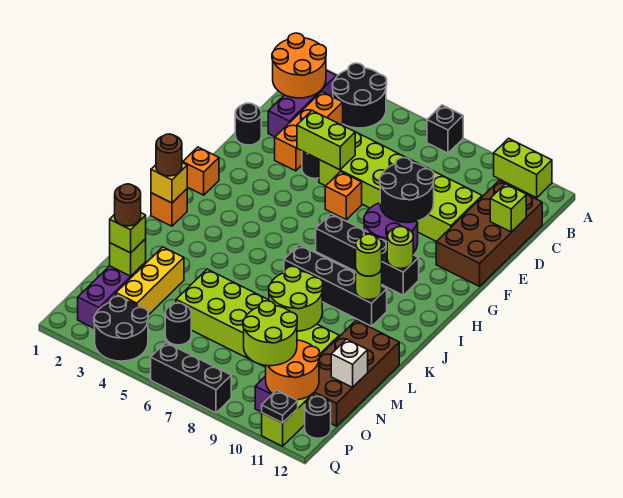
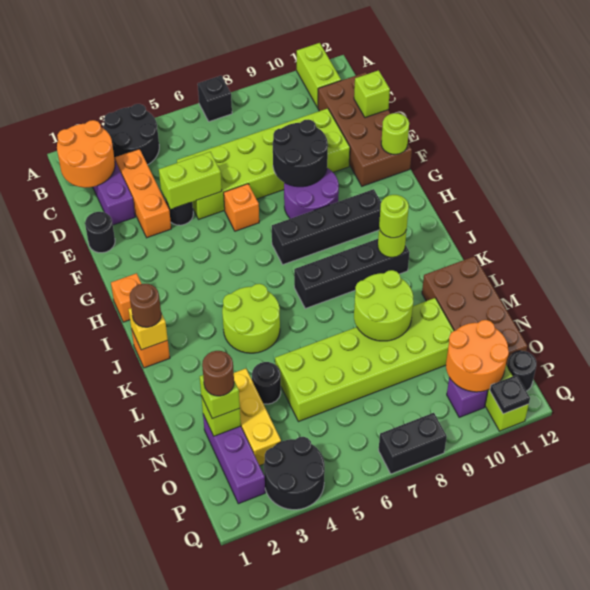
lime brick A10:A11 level 1 -> lime brick A11:B11 level 1
lime round brick H10 level 2 -> lime round brick F12 level 2
white brick N12 level 2 -> none
black round brick O5 level 1 -> black round brick M4 level 1
lime round brick O9:P10 level 3 -> lime round brick J4:K5 level 1
black brick Q6:Q8 level 1 -> black brick Q7:Q8 level 1

